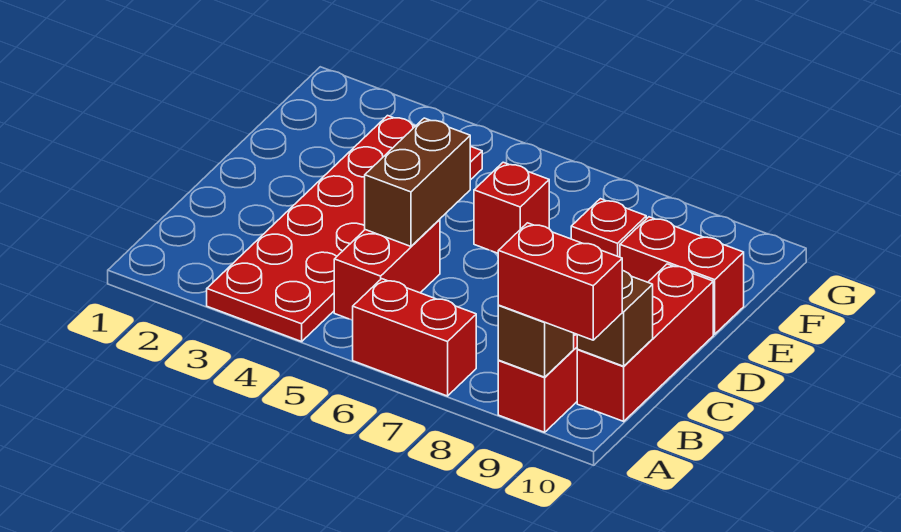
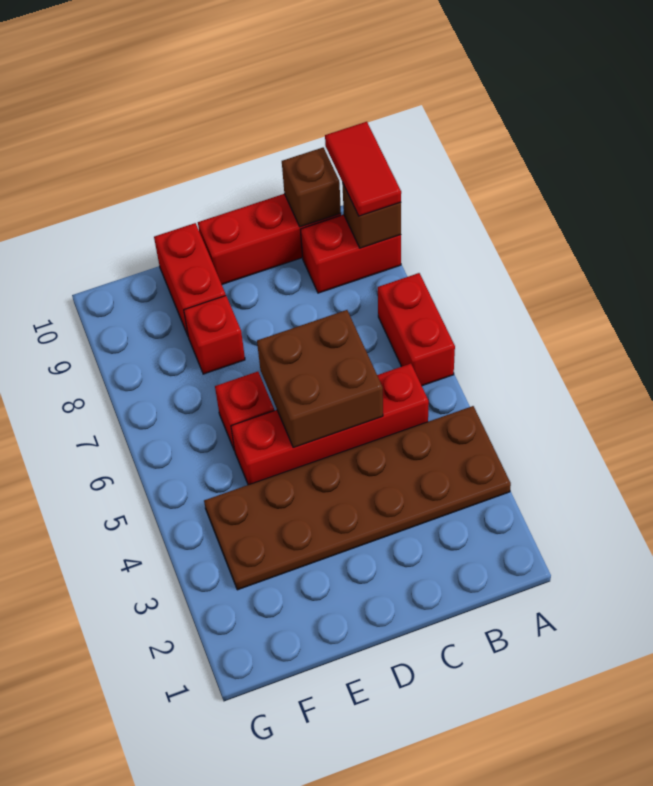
red plate A3:F4 level 1 -> brown plate A3:F4 level 1
red brick A9:A10 level 3 -> red tile A9:A10 level 3
red brick B5:C5 level 1 -> red brick B5:E5 level 1
brown brick C5:D5 level 2 -> brown brick C5:D6 level 2

